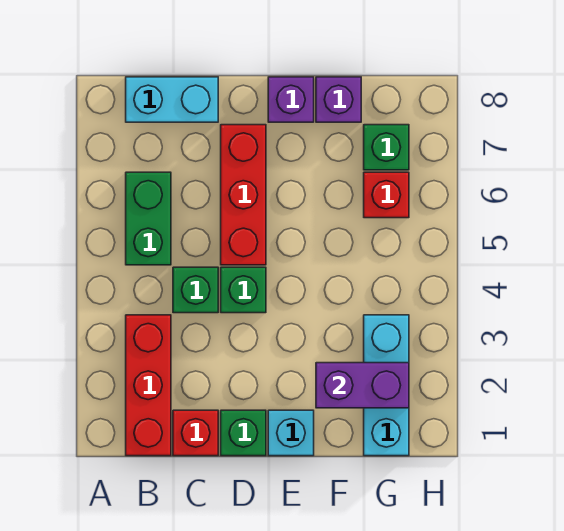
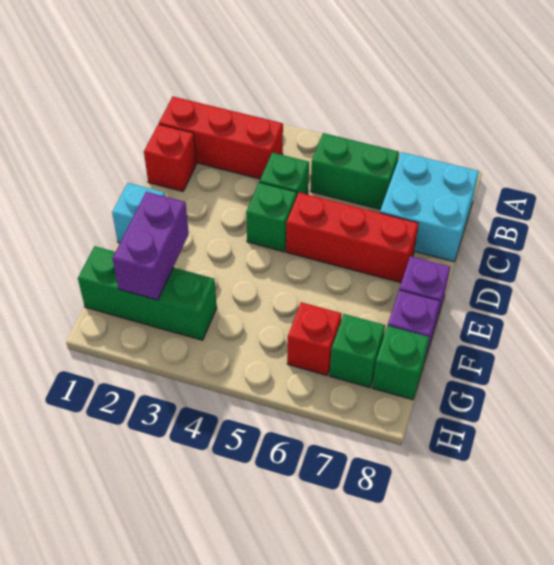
cyan brick B8:C8 level 1 -> cyan brick B7:C8 level 1
green brick D1 level 1 -> green brick G8 level 1
cyan brick G1:G3 level 1 -> green brick G1:G3 level 1

